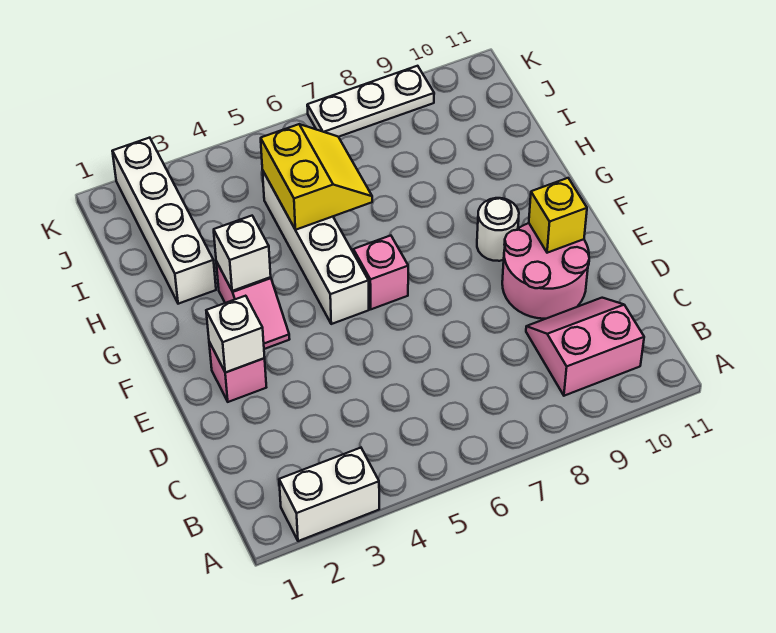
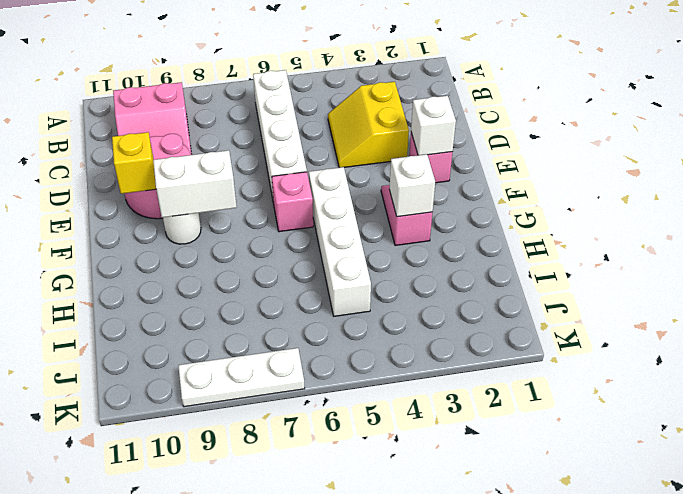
white brick A2:A3 level 1 -> white brick F8:F9 level 2
white brick H2:K2 level 1 -> white brick B6:E6 level 1
yellow slope H5:I6 level 2 top 5 -> yellow slope C3:D4 level 1 top 3

